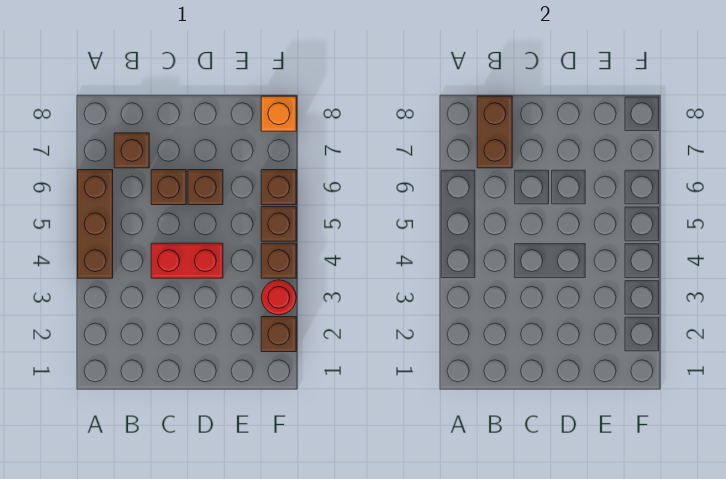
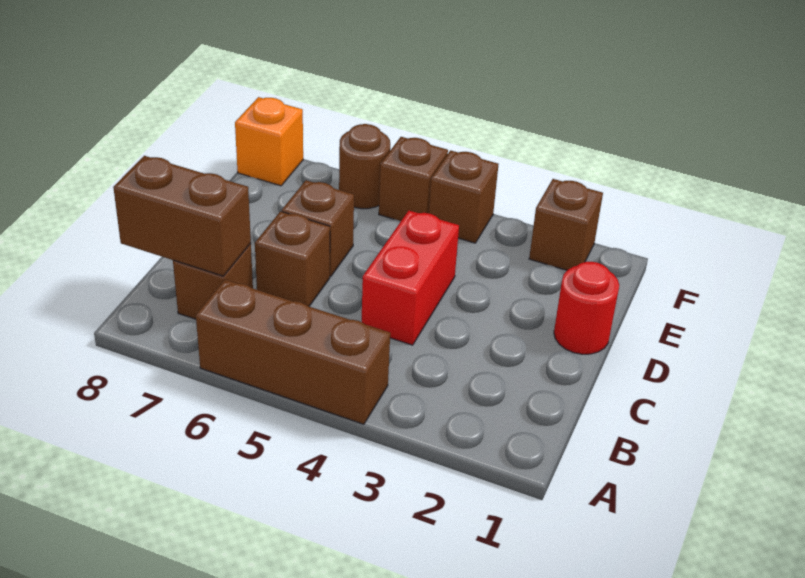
red round brick F3 level 1 -> red round brick D1 level 1
brown brick F6 level 1 -> brown round brick F6 level 1

